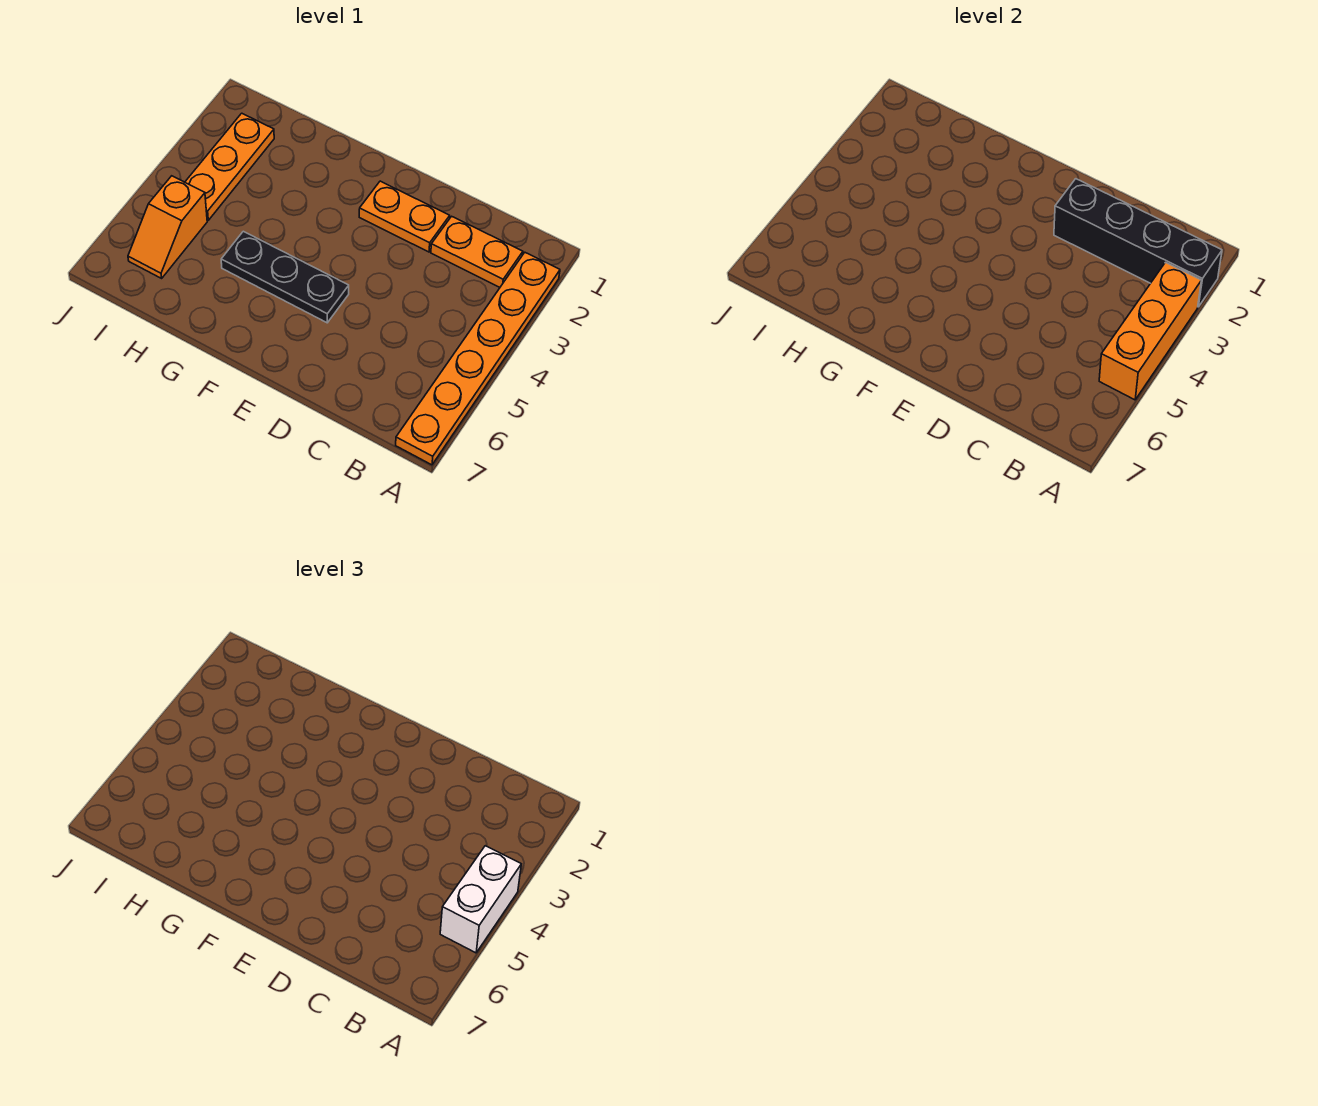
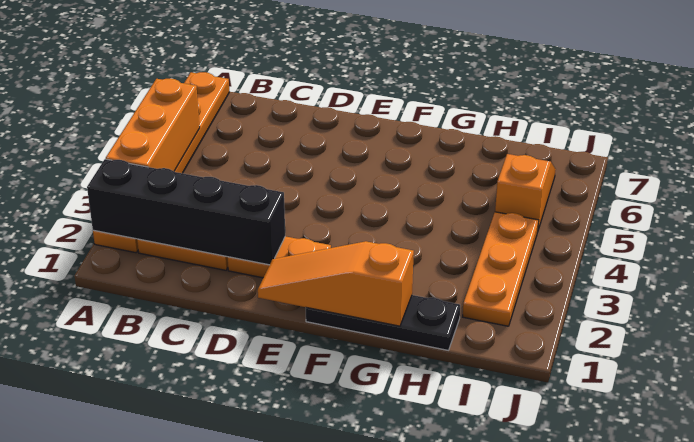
white brick A4:A5 level 3 -> none
none -> orange slope E1:G1 level 2 top G
black plate E5:G5 level 1 -> black plate F1:H1 level 1

